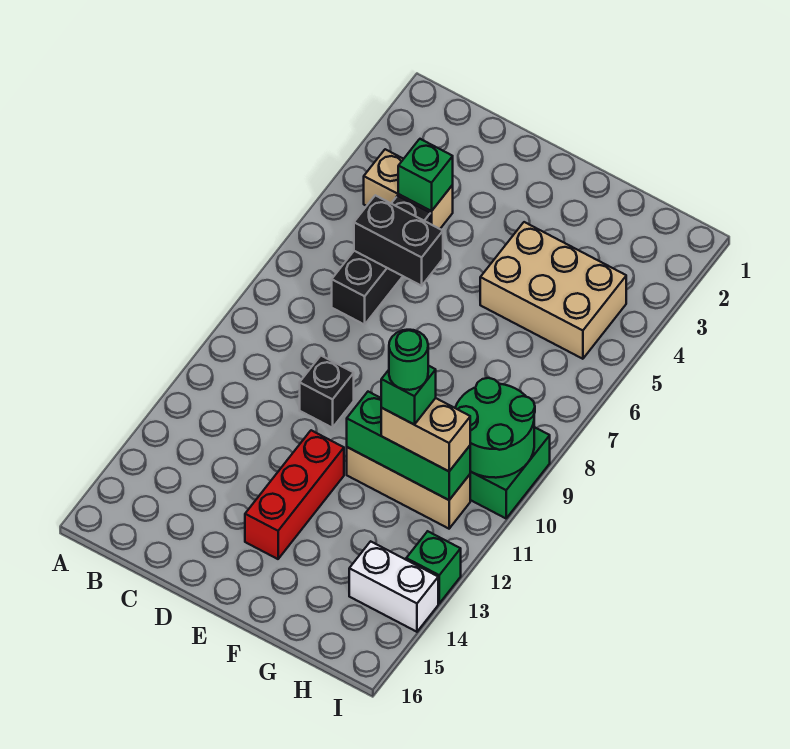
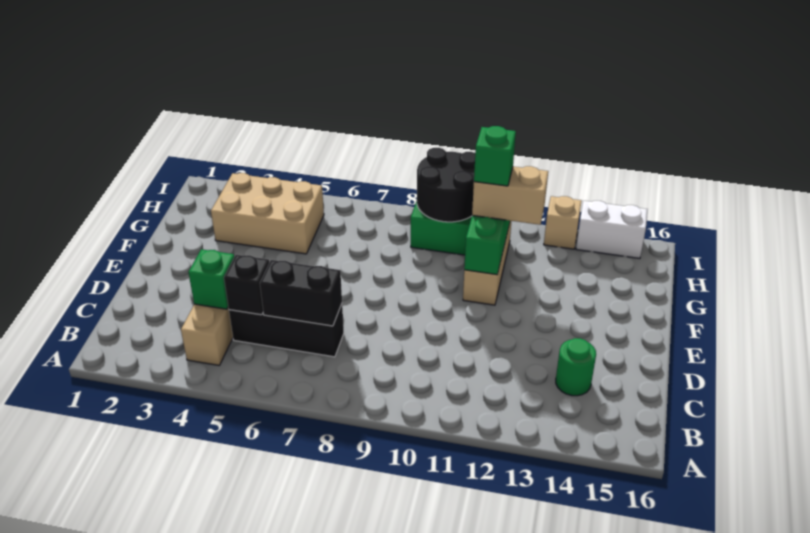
black brick C6:D6 level 2 -> black brick C6:C7 level 2
black brick D10 level 1 -> black brick C5 level 2
red brick E12:E14 level 1 -> none
tan brick F4:H5 level 1 -> tan brick G3:H5 level 1
tan brick G11:H11 level 3 -> tan brick G11:G12 level 3
green round brick G11 level 5 -> green round brick C14 level 1
green round brick H9:I10 level 2 -> black round brick H9:I10 level 2
white brick H14:I14 level 1 -> white brick I14:I15 level 1
green brick I13 level 1 -> tan brick I13 level 1

